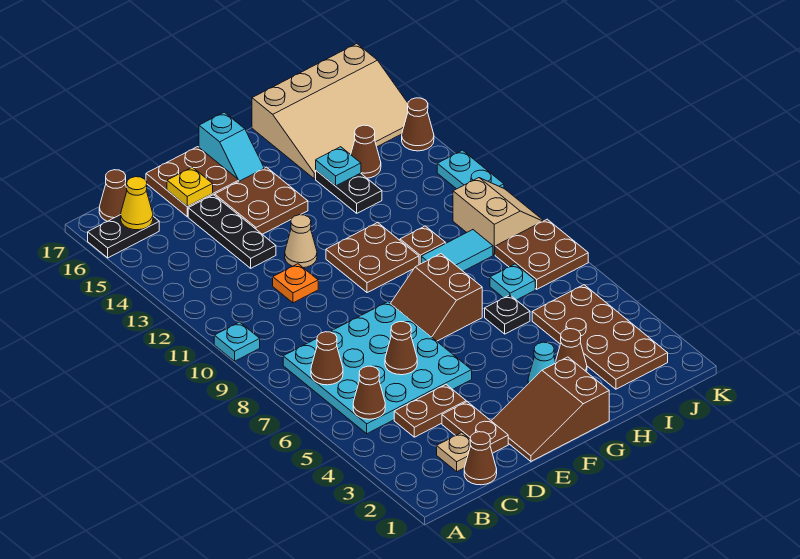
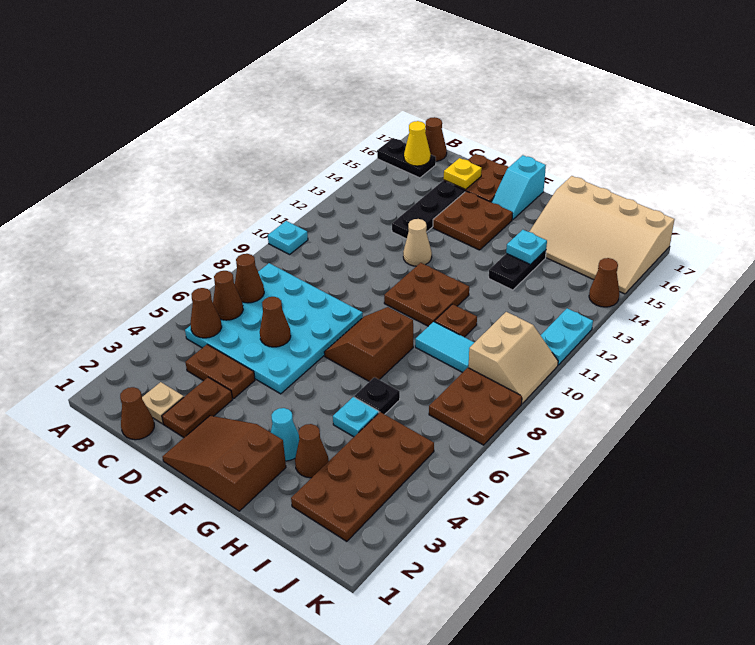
orange plate D11 level 1 -> none
cyan plate I7 level 1 -> cyan plate H5 level 1
brown cone I14 level 1 -> brown cone B6 level 2

